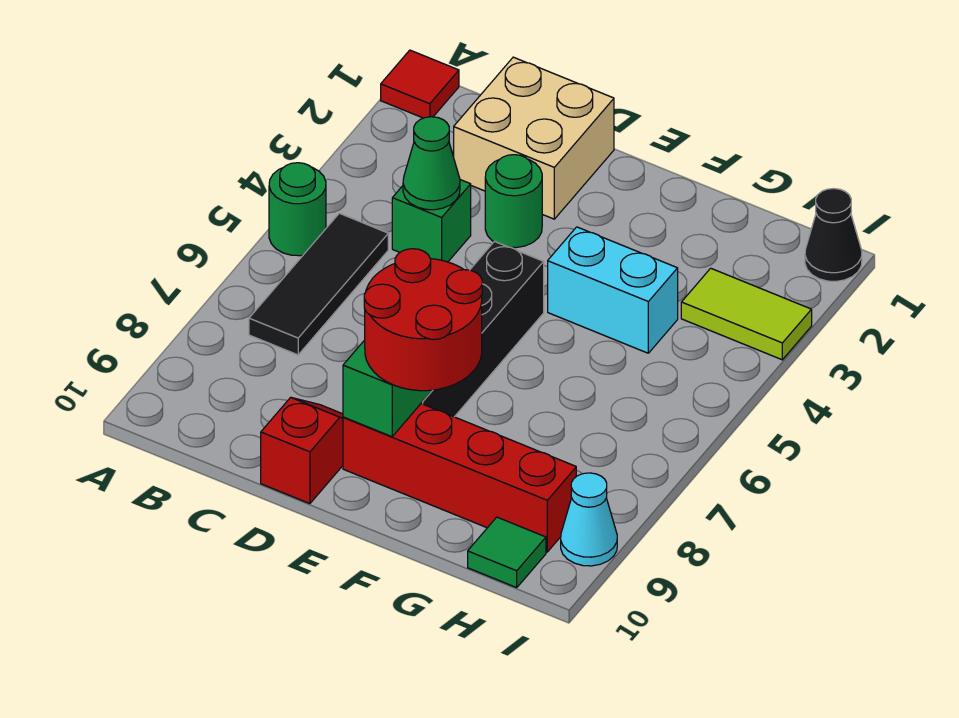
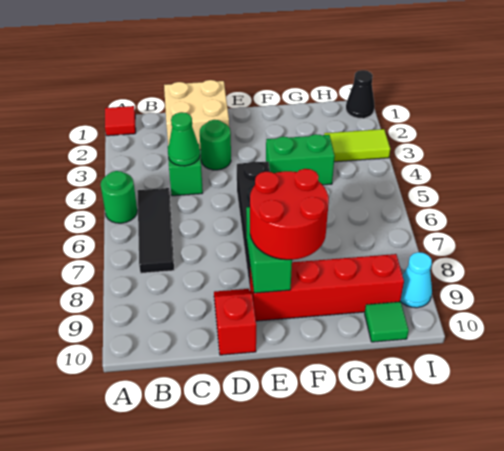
cyan brick F4:G4 level 1 -> green brick F4:G4 level 1

